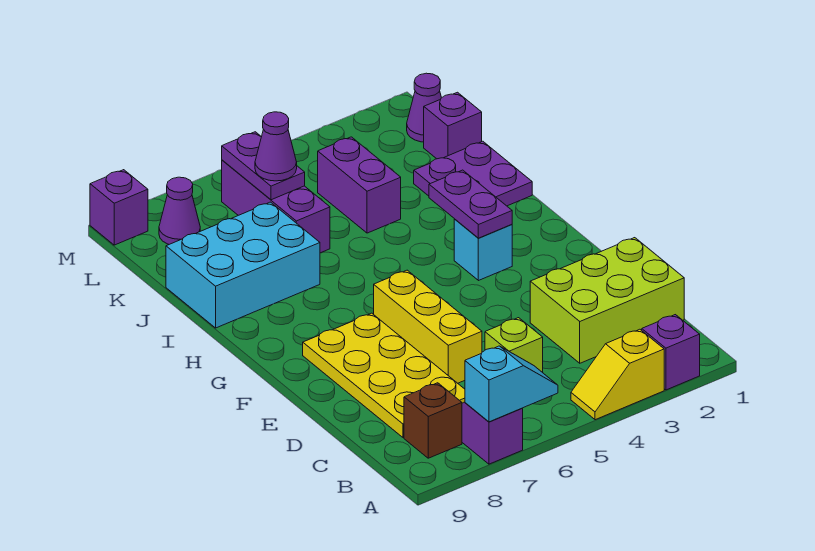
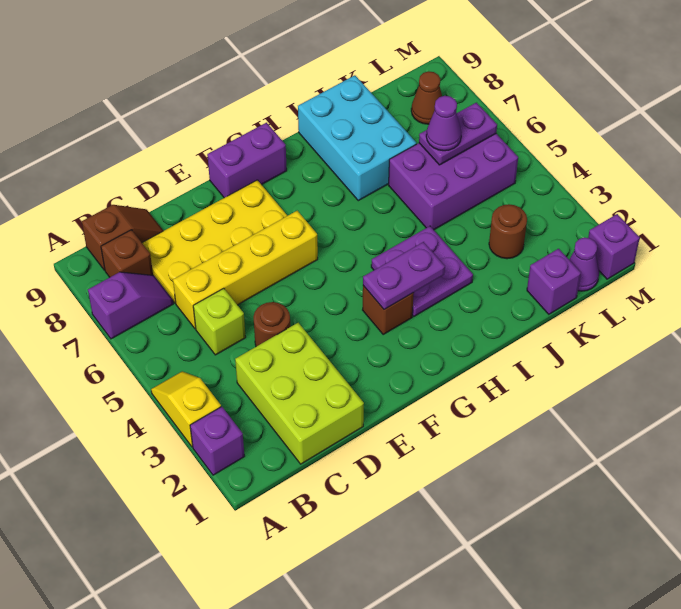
cyan slope A6:A7 level 2 top 7 -> none
none -> brown slope B9:C9 level 1 top B
none -> brown round brick D4 level 1
yellow brick D6:F6 level 1 -> yellow brick C6:F6 level 1
cyan brick G3 level 1 -> brown brick G3 level 1
purple plate I1:J2 level 1 -> purple plate H3:I4 level 1
purple brick J4:K4 level 1 -> purple brick F9:G9 level 1
purple brick J6:L6 level 1 -> purple brick J5:L6 level 1
none -> brown round brick K3 level 1
purple cone L8 level 1 -> brown cone L8 level 1
purple brick M9 level 1 -> purple brick M1 level 1

